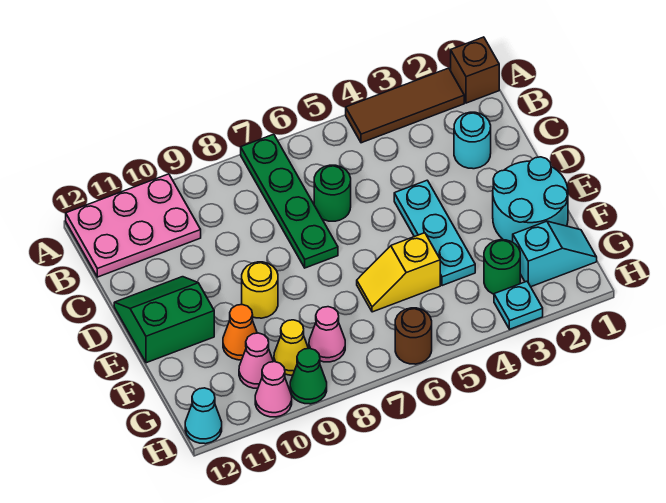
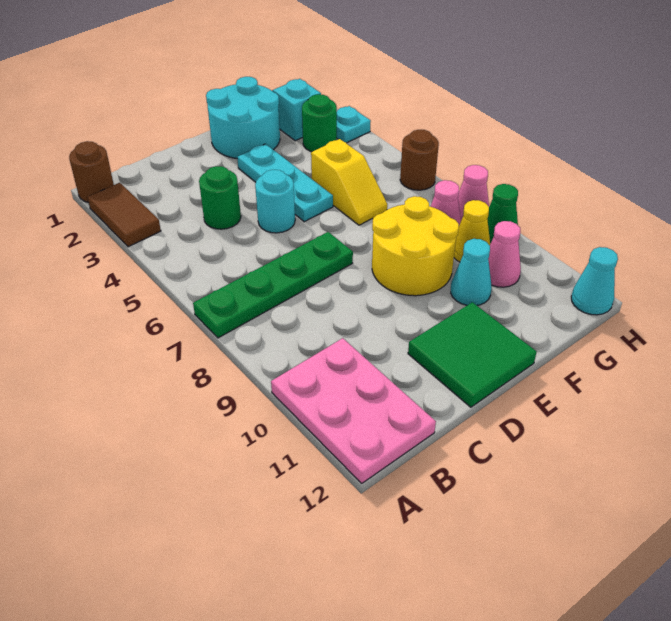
brown brick A1 level 1 -> brown round brick A1 level 1
brown tile A2:A4 level 1 -> brown tile A2:A3 level 1
cyan round brick C2 level 1 -> cyan round brick D5 level 1
green round brick C6 level 1 -> green round brick C4 level 1
cyan plate D4:F4 level 1 -> cyan plate E3:E5 level 1
green slope D11:E12 level 1 top E -> green tile D11:E12 level 1
yellow round brick E9 level 1 -> yellow round brick E8:F9 level 1
orange cone F10 level 1 -> cyan cone F10 level 1
pink cone H10 level 1 -> pink cone H8 level 1

